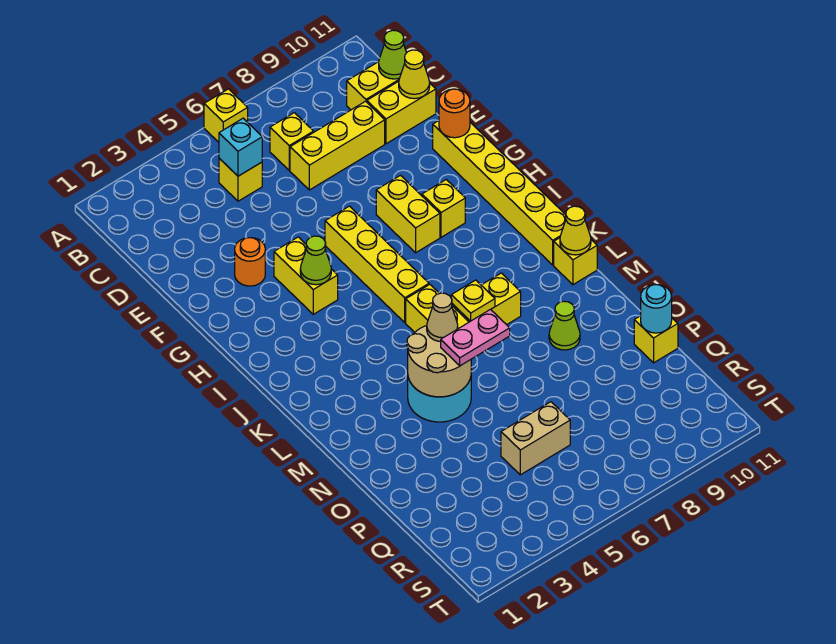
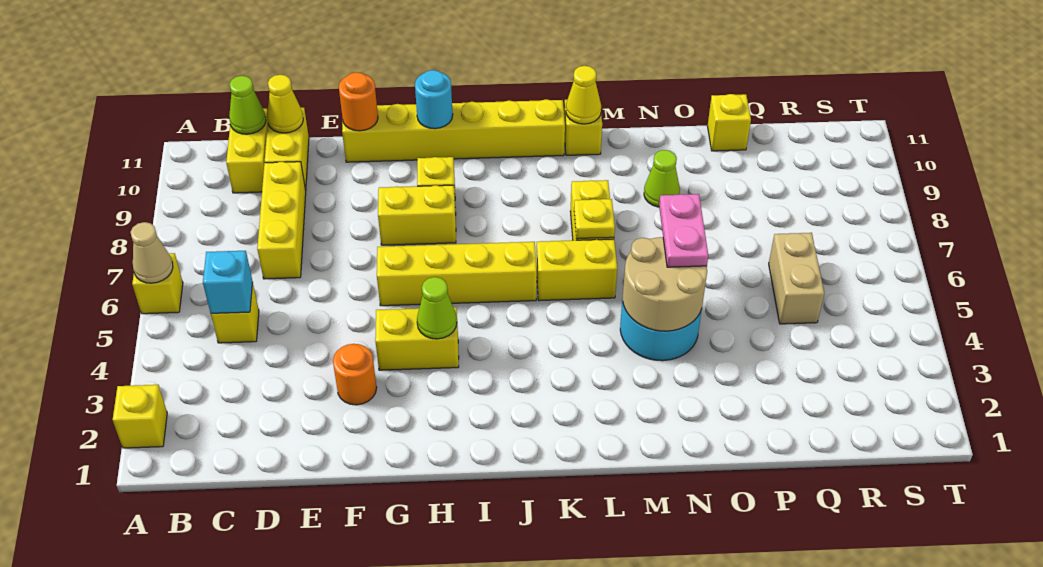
yellow brick C7 level 1 -> yellow brick A2 level 1
tan cone M5 level 3 -> tan cone A6 level 2
cyan round brick P11 level 2 -> cyan round brick H11 level 2

